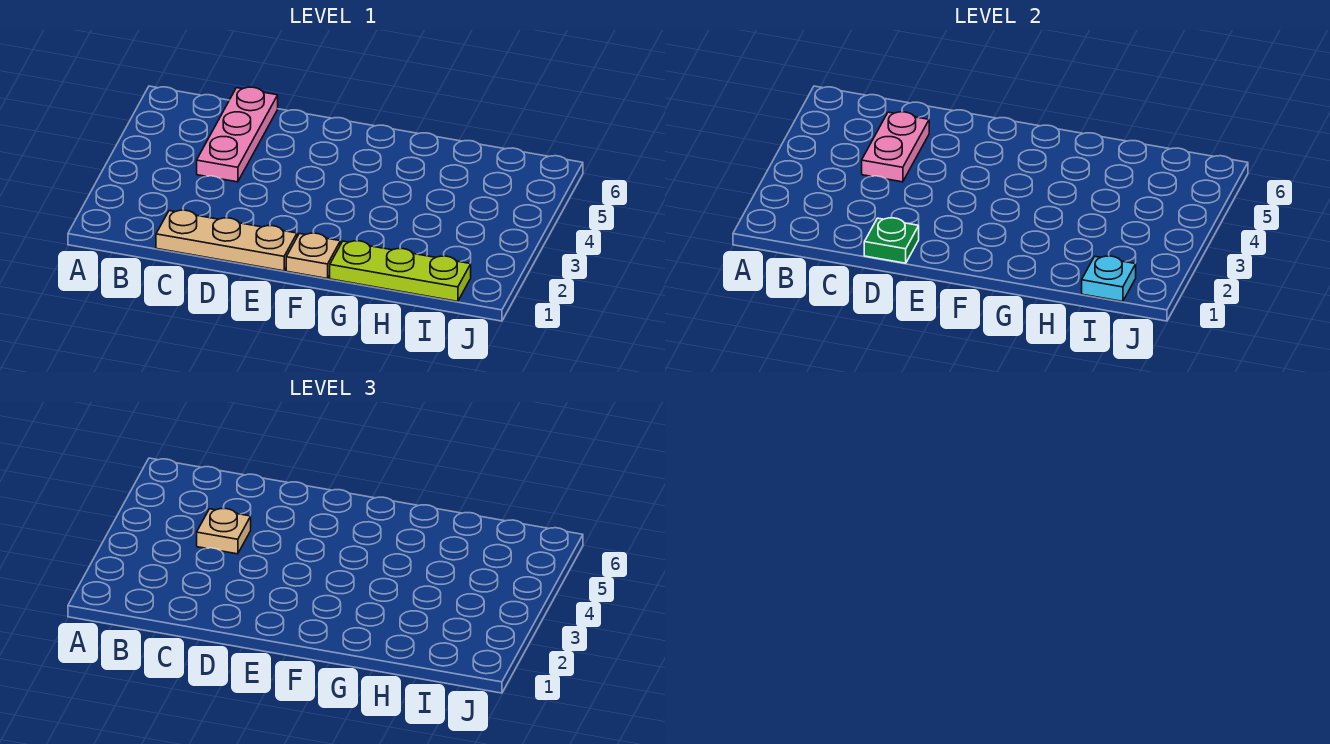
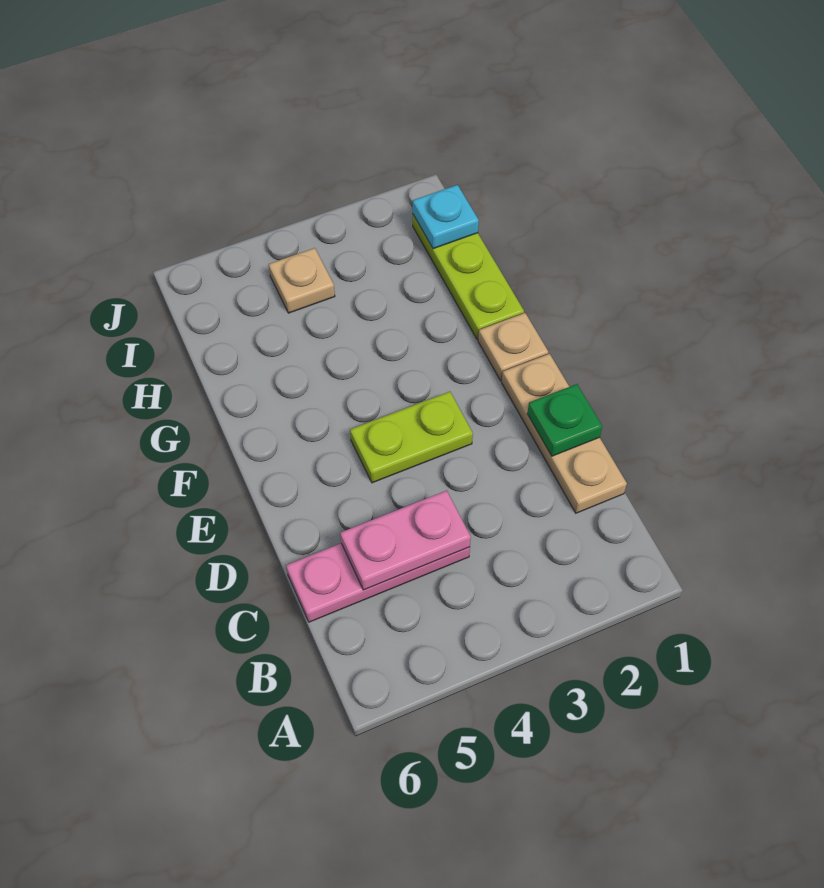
tan plate C4 level 3 -> tan plate I4 level 1
none -> lime plate E3:E4 level 1

